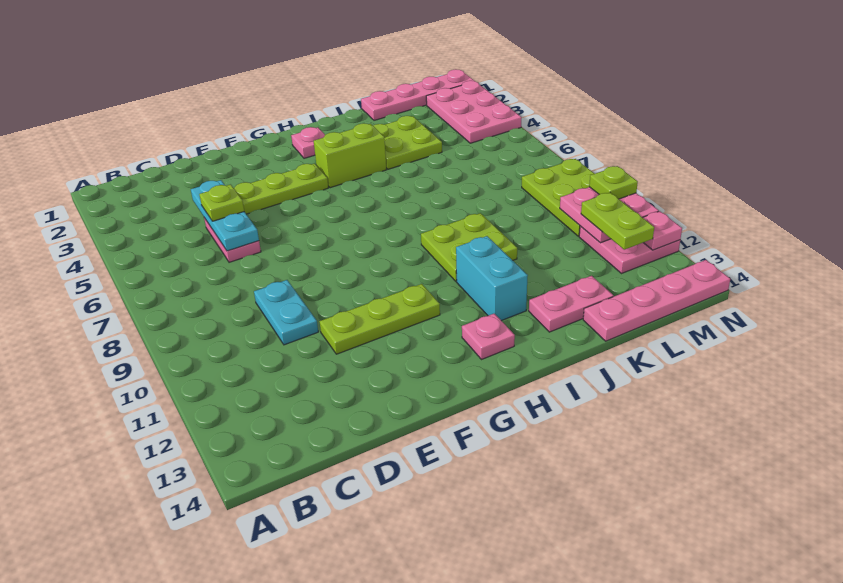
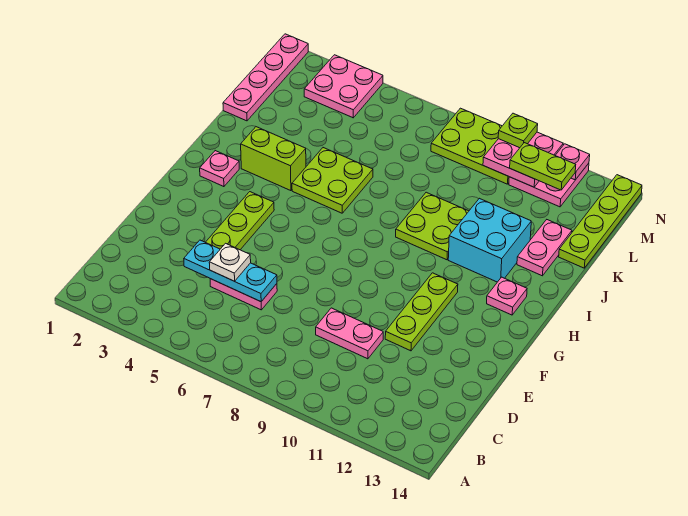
lime plate D5 level 3 -> white plate D5 level 3
cyan plate D9:D10 level 1 -> pink plate D9:D10 level 1
lime brick H4:I4 level 1 -> lime brick I3:I4 level 1
cyan brick I11:I12 level 1 -> cyan brick I11:J12 level 1
lime plate J3:K4 level 1 -> lime plate I5:J6 level 1
pink plate K14:N14 level 1 -> lime plate K14:N14 level 1
pink plate M2:N4 level 1 -> pink plate M3:N4 level 1

